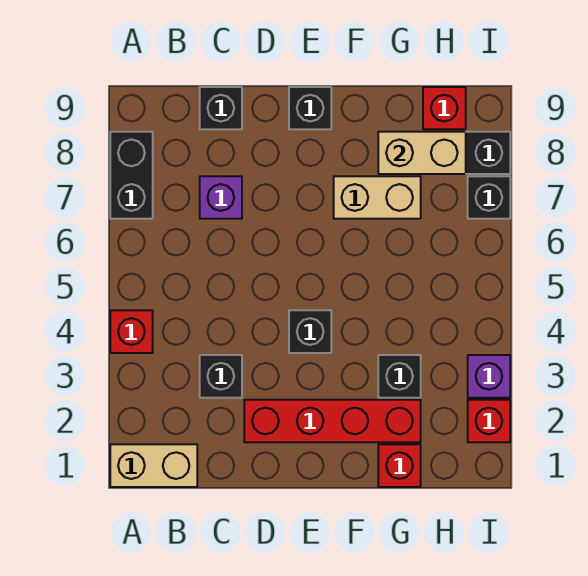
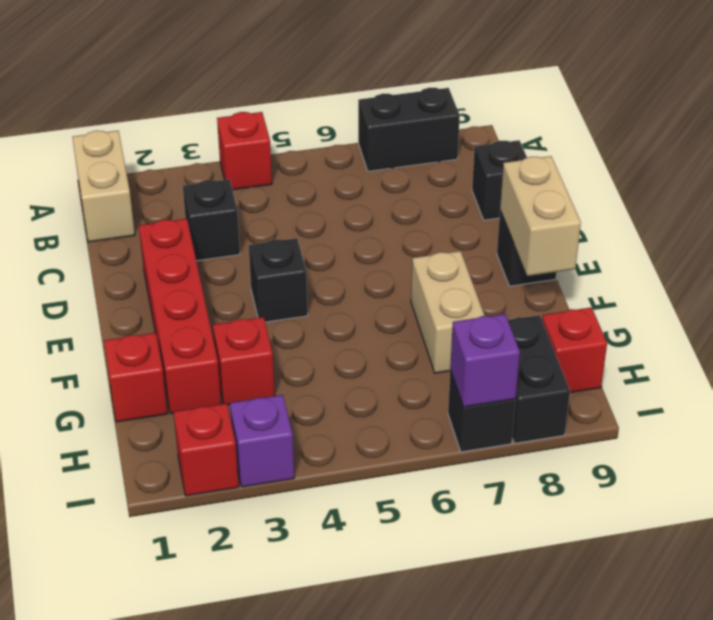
purple brick C7 level 1 -> purple brick I7 level 2
black brick G3 level 1 -> red brick G3 level 1
tan brick G8:H8 level 2 -> tan brick E9:F9 level 2

